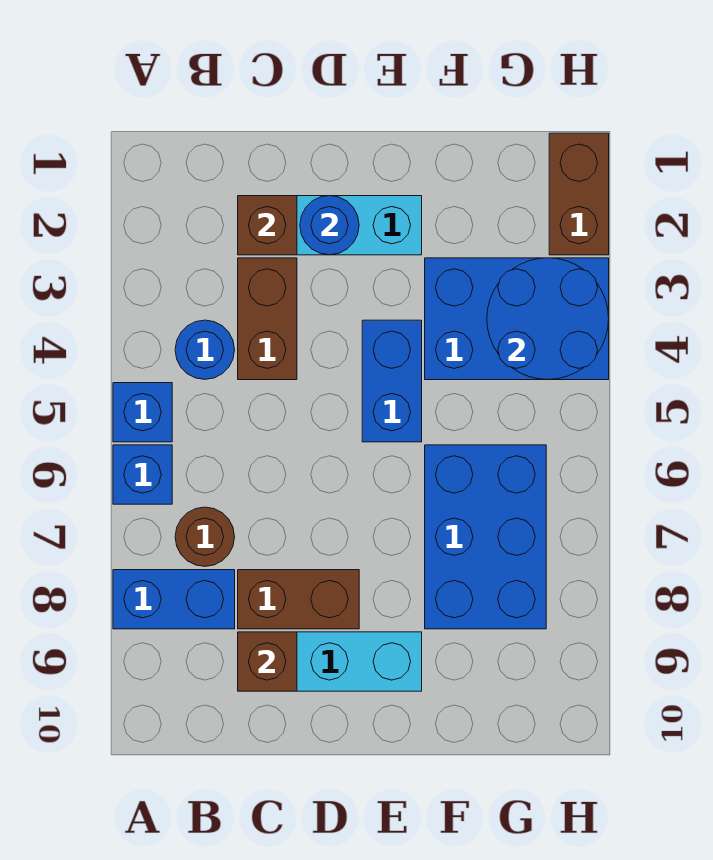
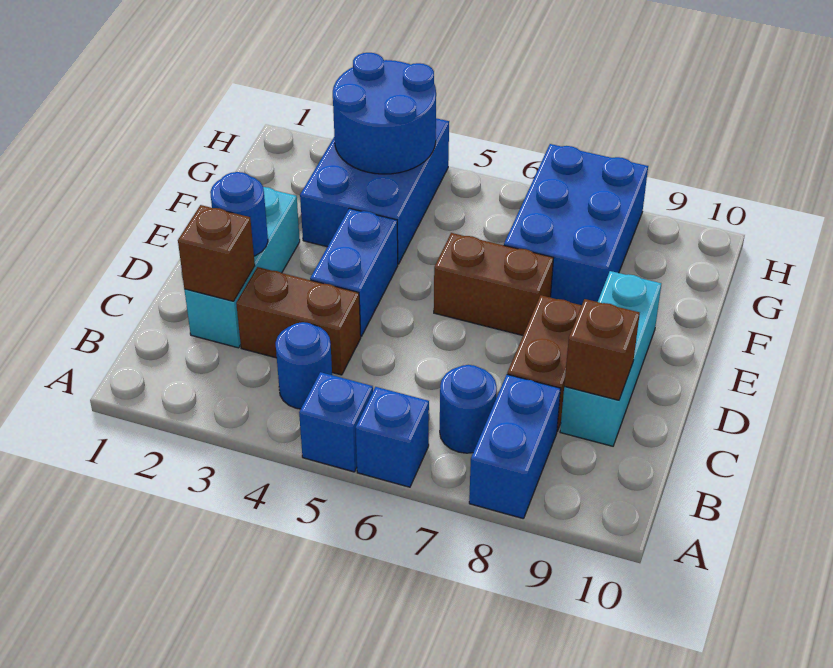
brown round brick B7 level 1 -> blue round brick B7 level 1
blue brick E4:E5 level 1 -> blue brick D4:E4 level 1
blue brick F6:G8 level 1 -> blue brick F7:H8 level 1
brown brick H1:H2 level 1 -> brown brick E6:E7 level 1

